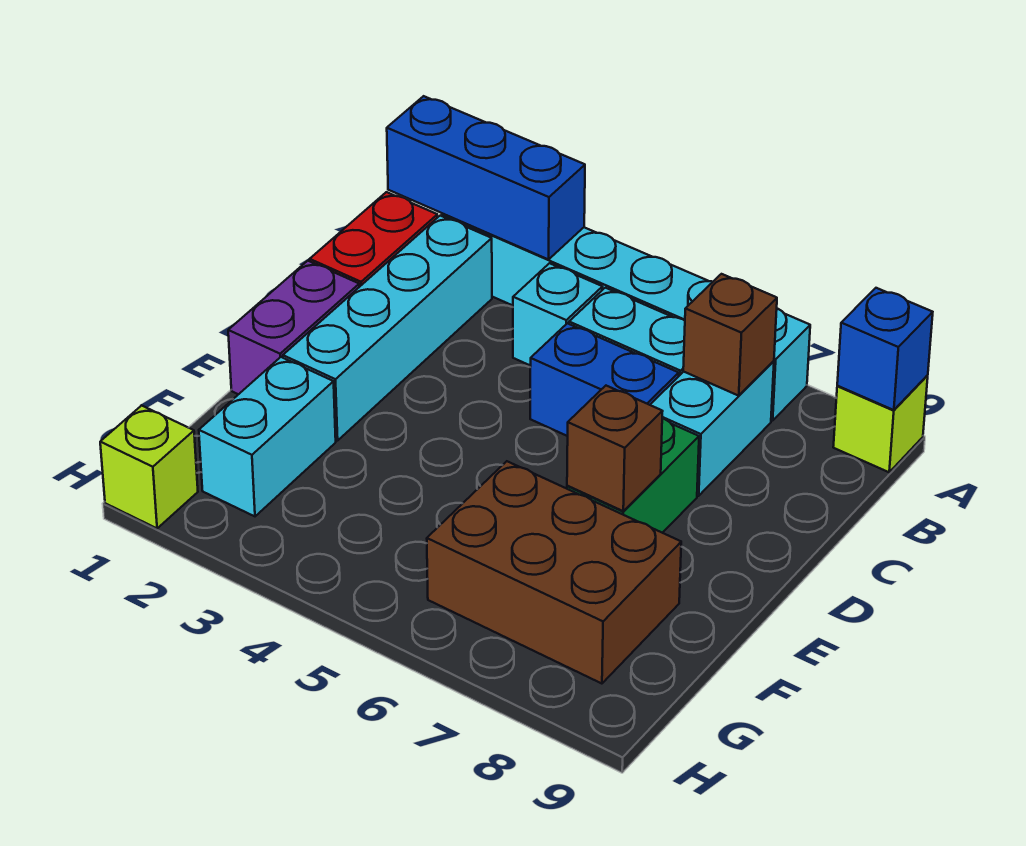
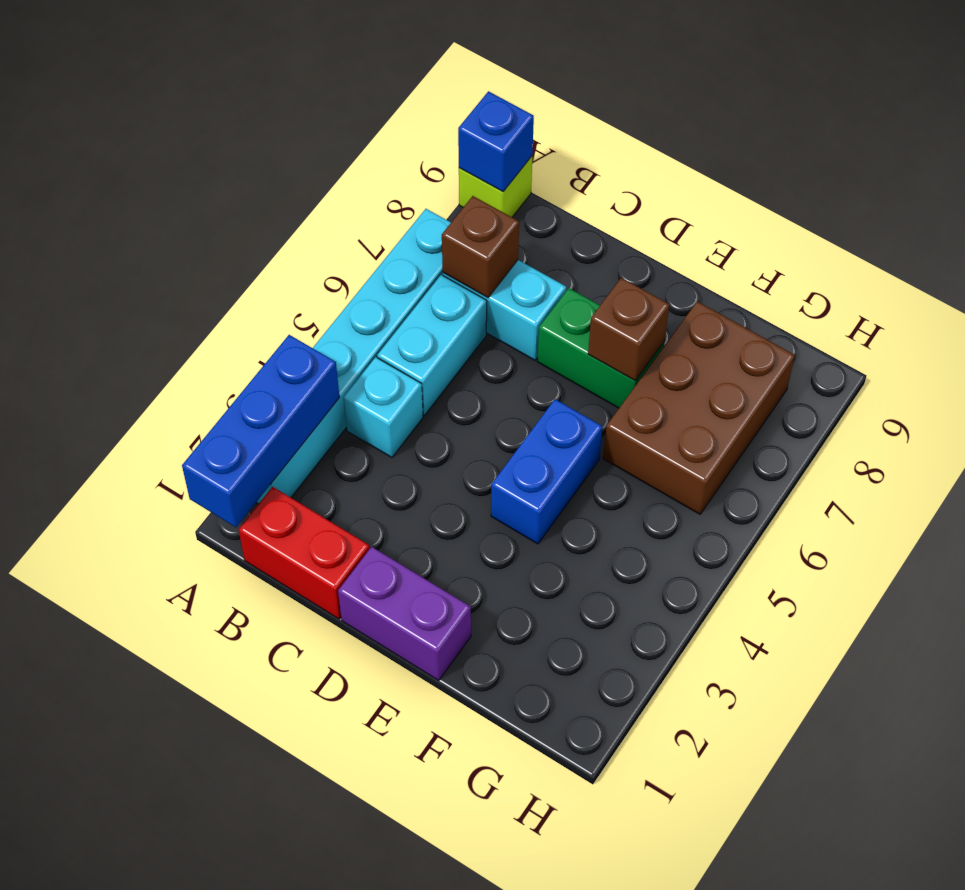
cyan brick B2:E2 level 1 -> none
blue brick C5:C6 level 1 -> blue brick E4:E5 level 1
cyan brick F2:G2 level 1 -> none
lime brick H1 level 1 -> none

